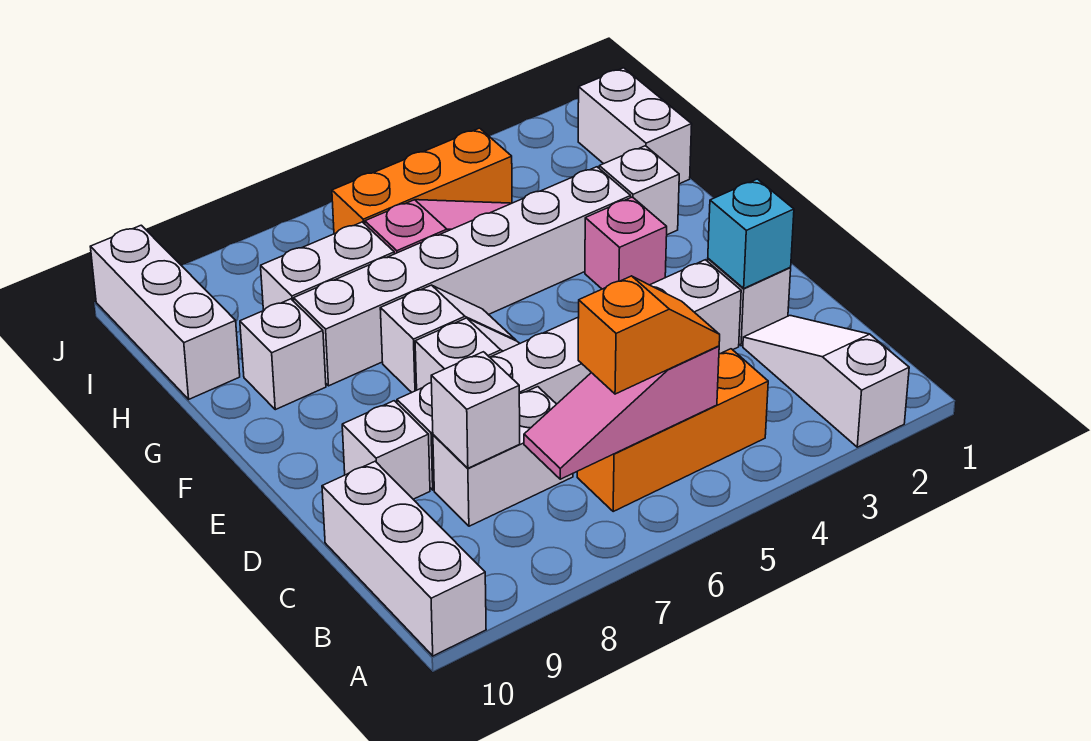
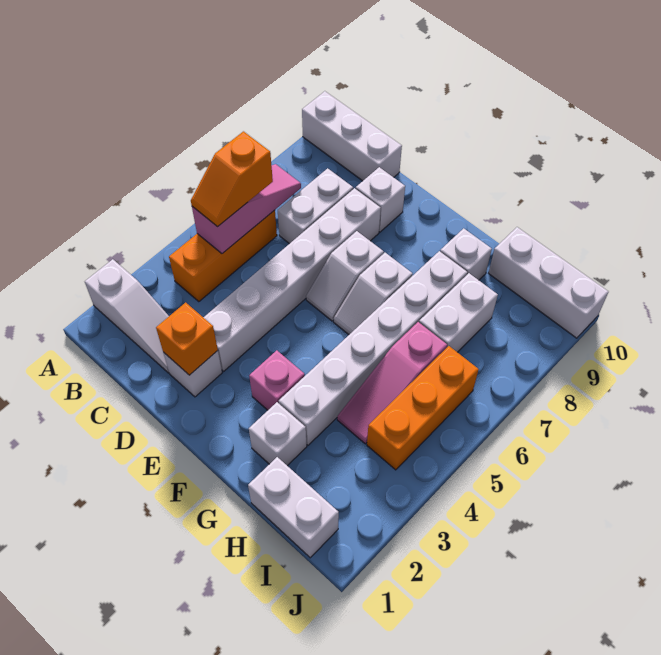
white brick C8 level 2 -> none
cyan brick D2 level 2 -> orange brick D2 level 2

